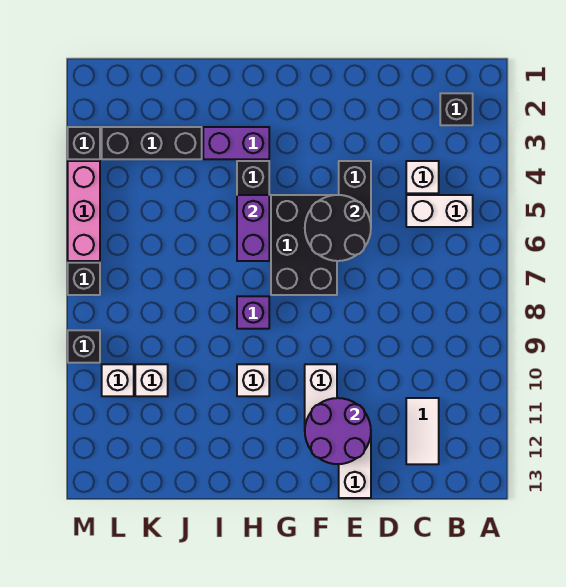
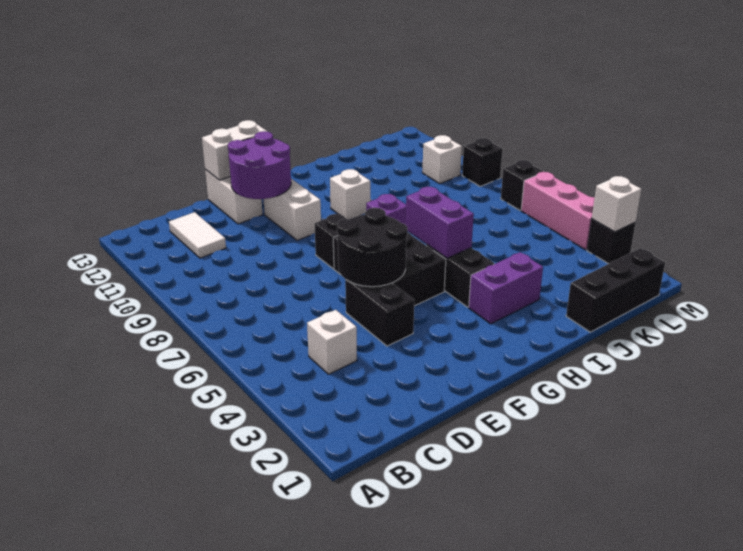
black brick B2 level 1 -> black brick F8 level 1
white brick B5:C5 level 1 -> white brick E13:F13 level 2
black brick J3:L3 level 1 -> black brick J1:L1 level 1
white brick K10 level 1 -> white brick M3 level 2

